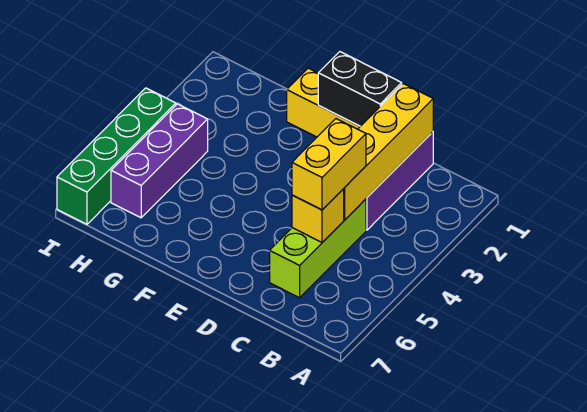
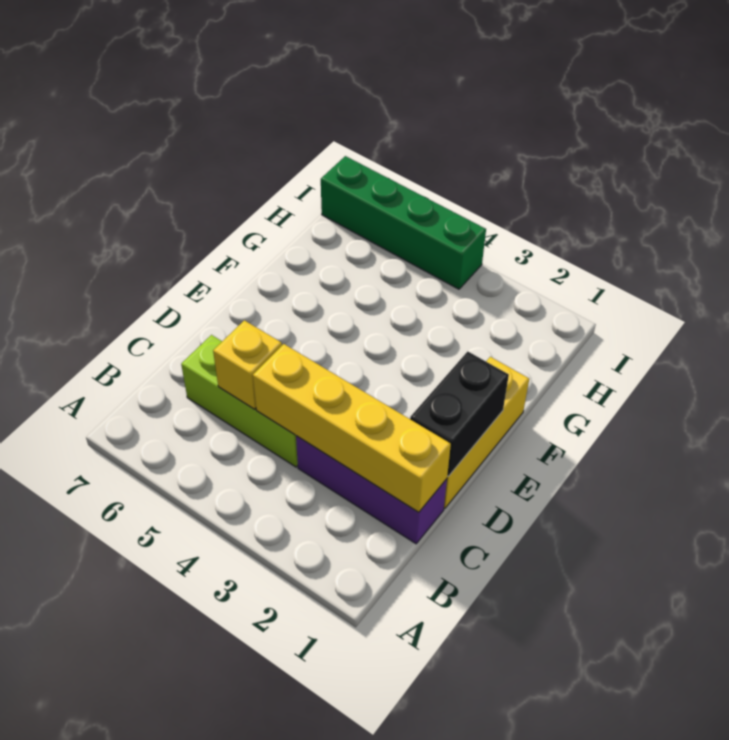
yellow brick C4:C5 level 3 -> none
purple brick H4:H6 level 1 -> none

